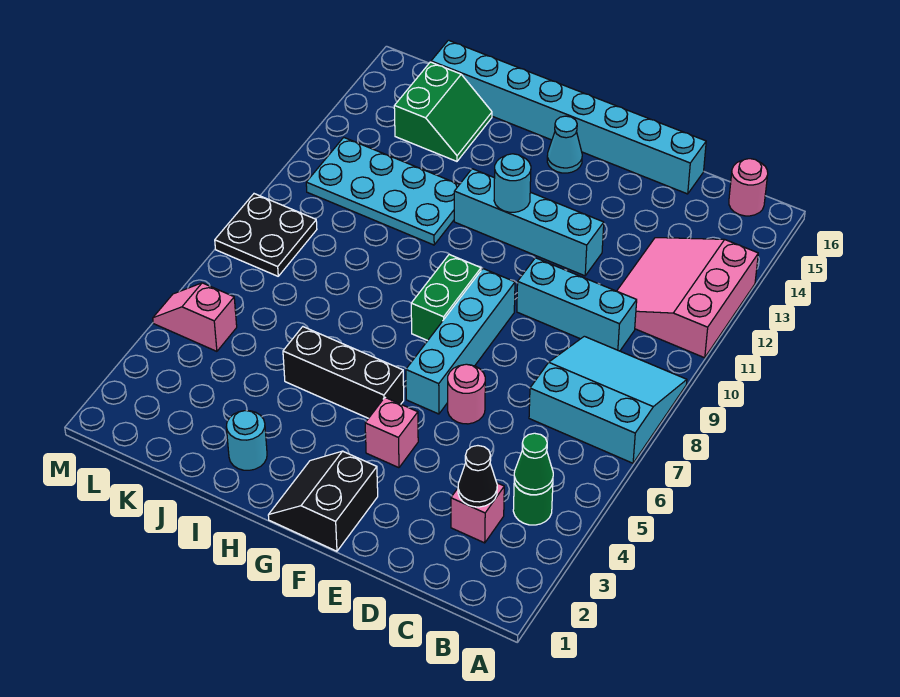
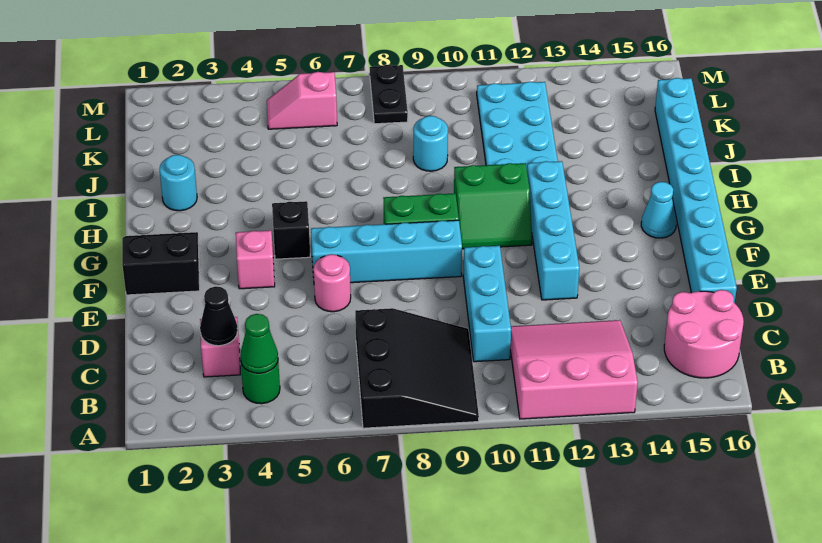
cyan slope A7:C9 level 1 top 7 -> black slope A7:C9 level 1 top 7
pink round brick B16 level 1 -> pink round brick B15:C16 level 1
black brick G5:I5 level 1 -> black brick G5 level 1
cyan round brick G12 level 2 -> cyan round brick J9 level 1
green slope J14:K15 level 1 top K -> green slope G10:H11 level 1 top H
pink slope L5:M5 level 1 top L -> pink slope L5:L6 level 1 top 6
black plate L8:M9 level 1 -> black plate L8:M8 level 1

